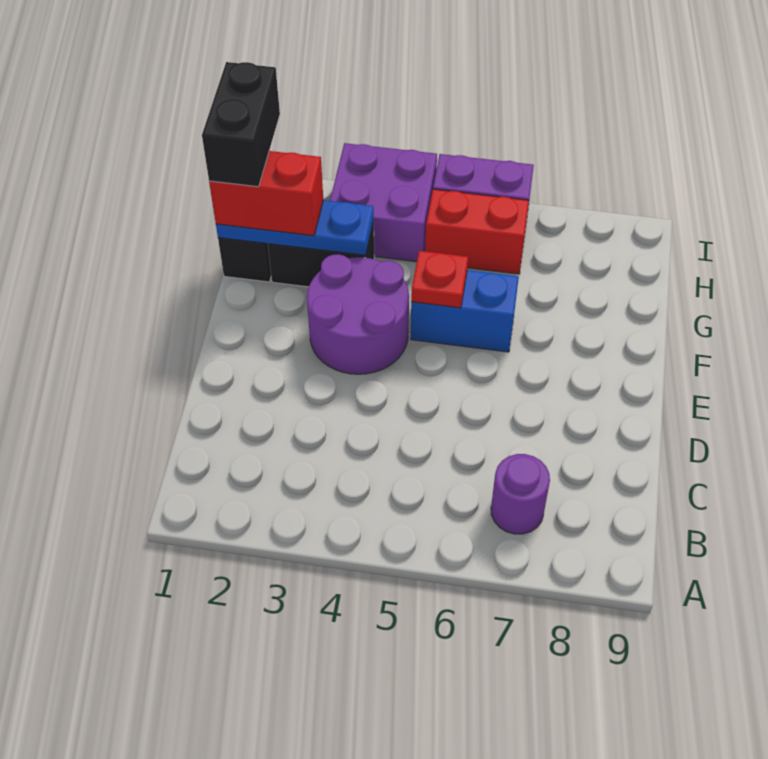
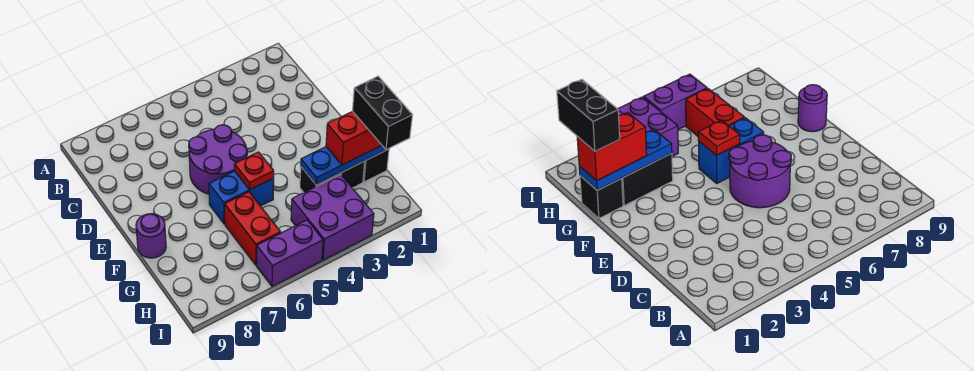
purple round brick B7 level 1 -> purple round brick F9 level 1
purple round brick E3:F4 level 1 -> purple round brick D5:E6 level 1
red brick H5:H6 level 1 -> red brick G6:H6 level 1

